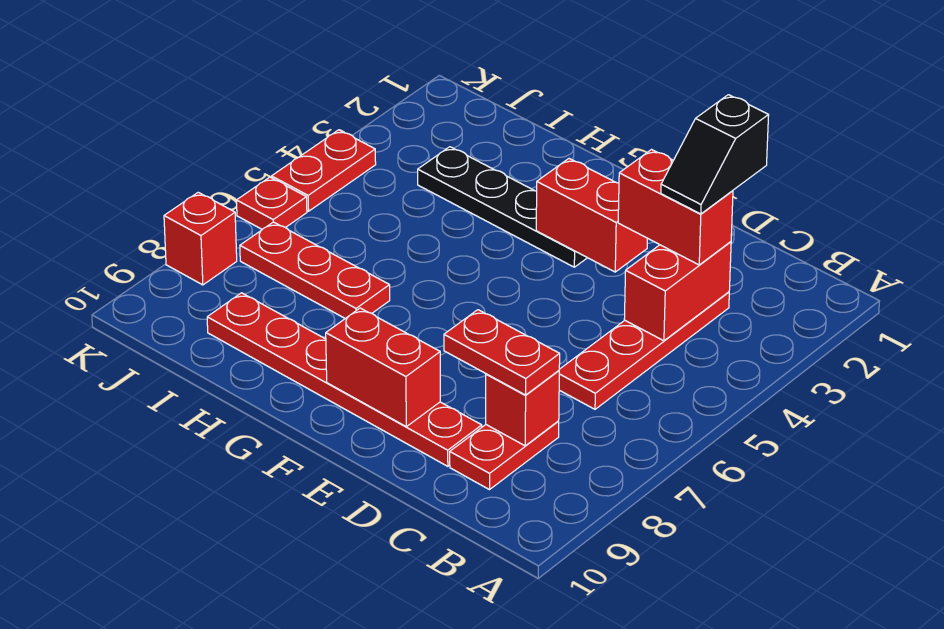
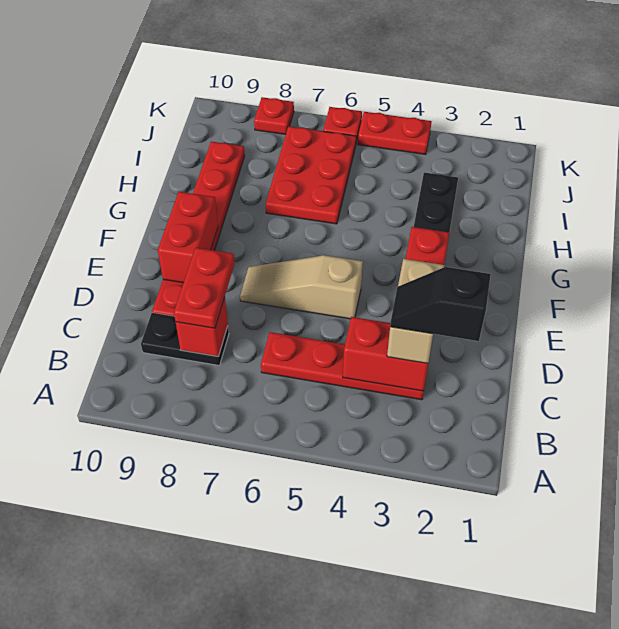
red brick C3:D3 level 3 -> tan brick C3:D3 level 3
red plate C8:C9 level 1 -> black plate C8:C9 level 1
none -> tan slope E5:E7 level 1 top 5
red plate H7:J7 level 1 -> red plate H6:J7 level 1
red brick K8 level 1 -> red plate K8 level 1

